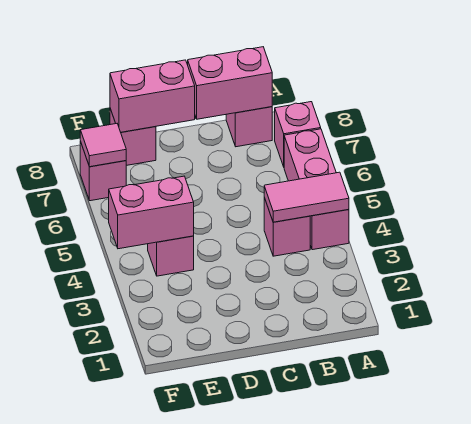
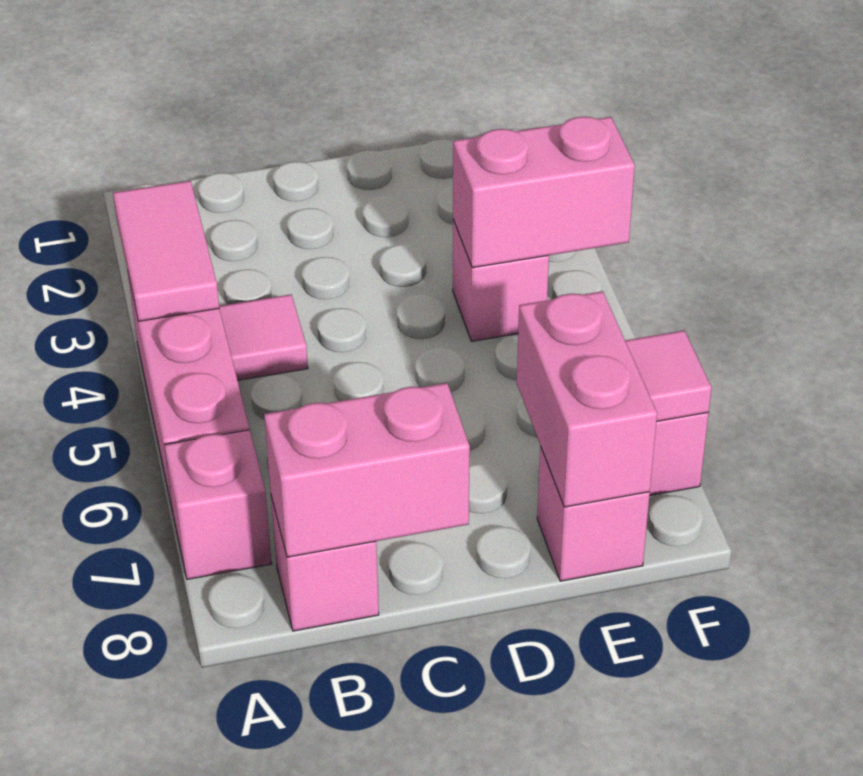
pink tile A4:B4 level 2 -> pink tile A3:A4 level 2
pink brick B4 level 1 -> pink tile B4 level 1
pink brick D8:E8 level 2 -> pink brick E7:E8 level 2

